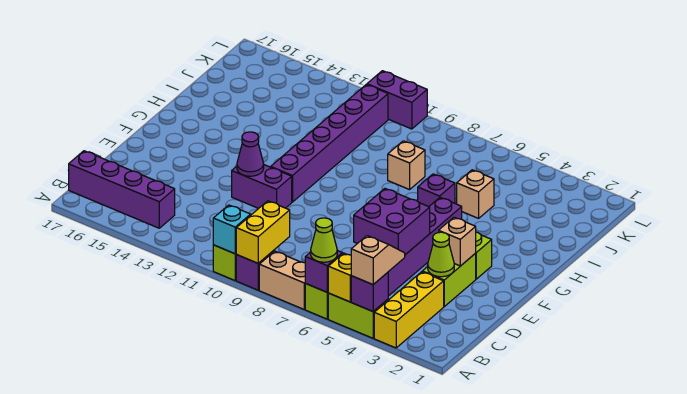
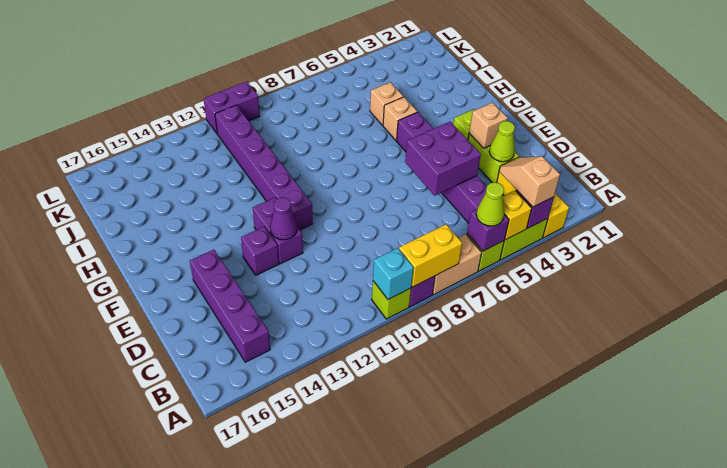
yellow brick A9:B9 level 2 -> yellow brick A8:A9 level 2
purple brick B14:B17 level 1 -> purple brick B15:E15 level 1
purple brick E11:E12 level 1 -> purple brick E12:F12 level 1
purple brick H6 level 1 -> purple brick E13 level 1
tan brick I8 level 1 -> tan brick H5 level 1

